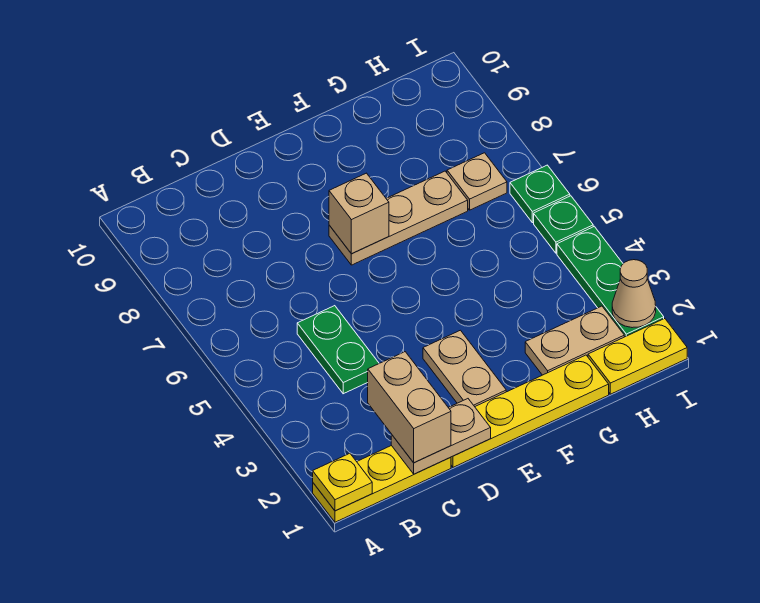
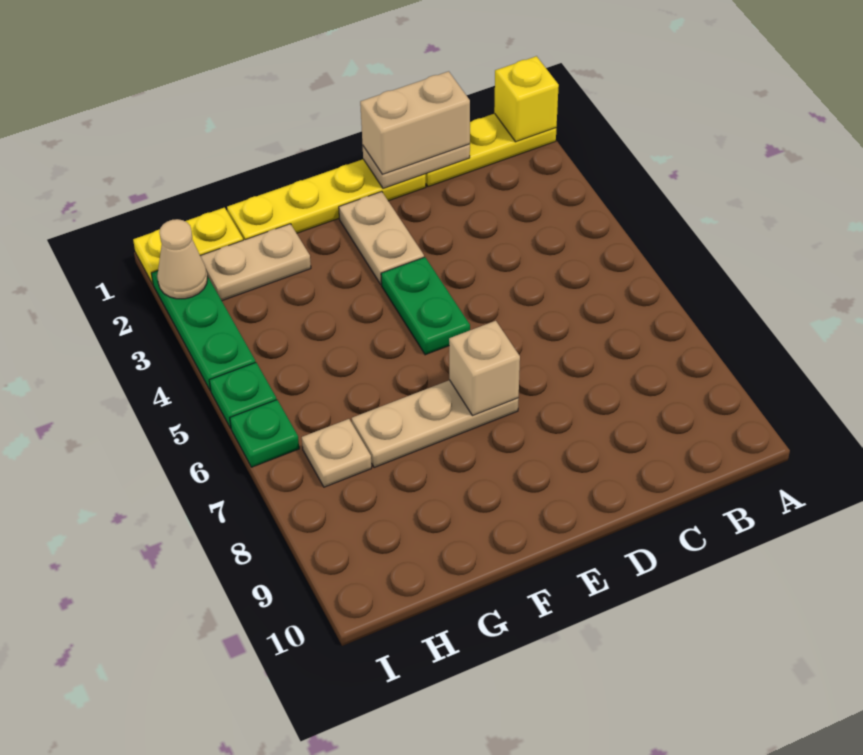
yellow plate A1 level 2 -> yellow brick A1 level 2
tan brick C1:C2 level 3 -> tan brick C1:D1 level 3
green plate C4:C5 level 1 -> green plate E4:E5 level 1

